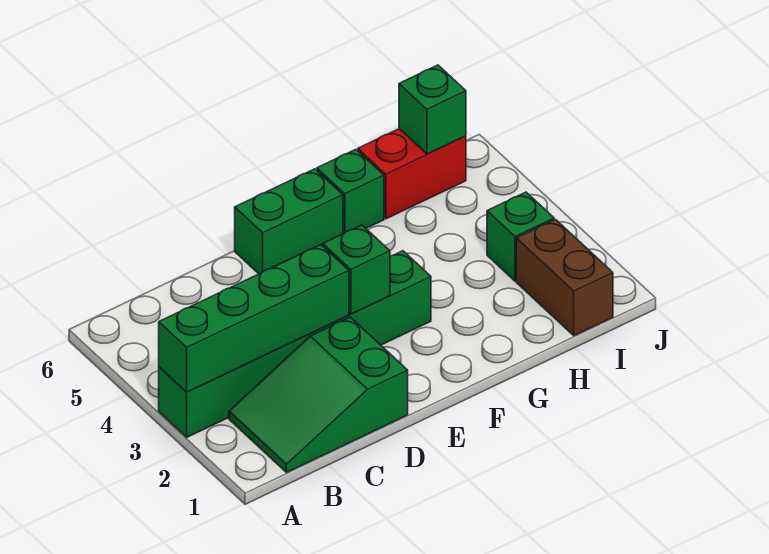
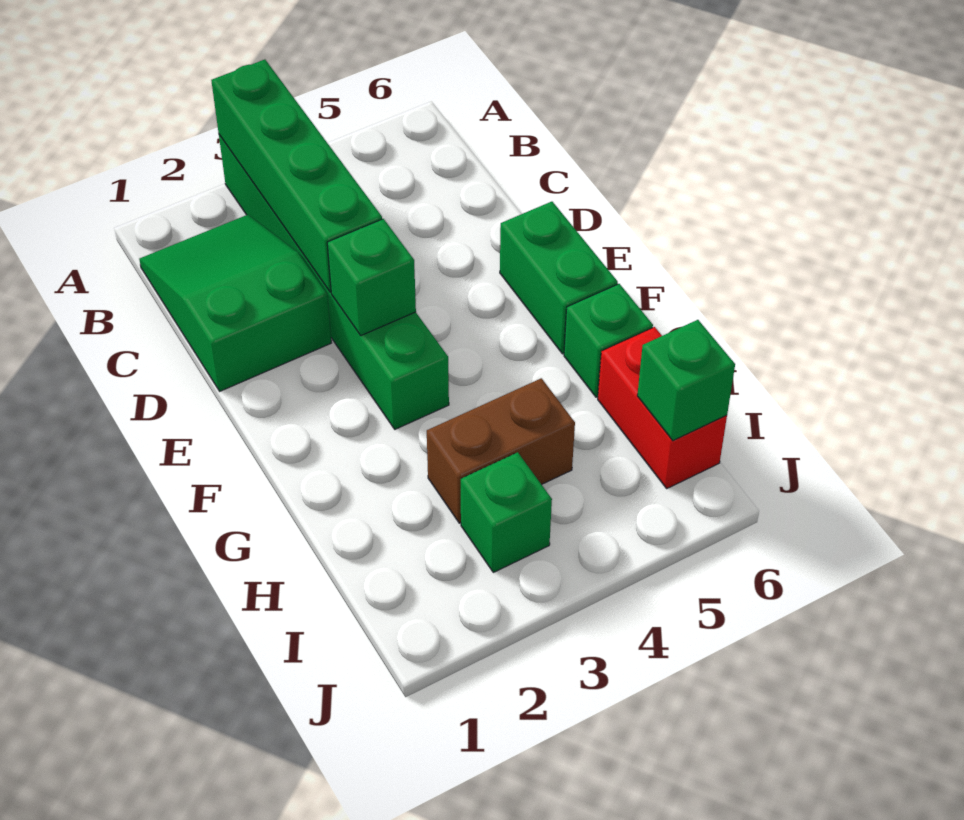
brown brick I1:I2 level 1 -> brown brick H3:H4 level 1

